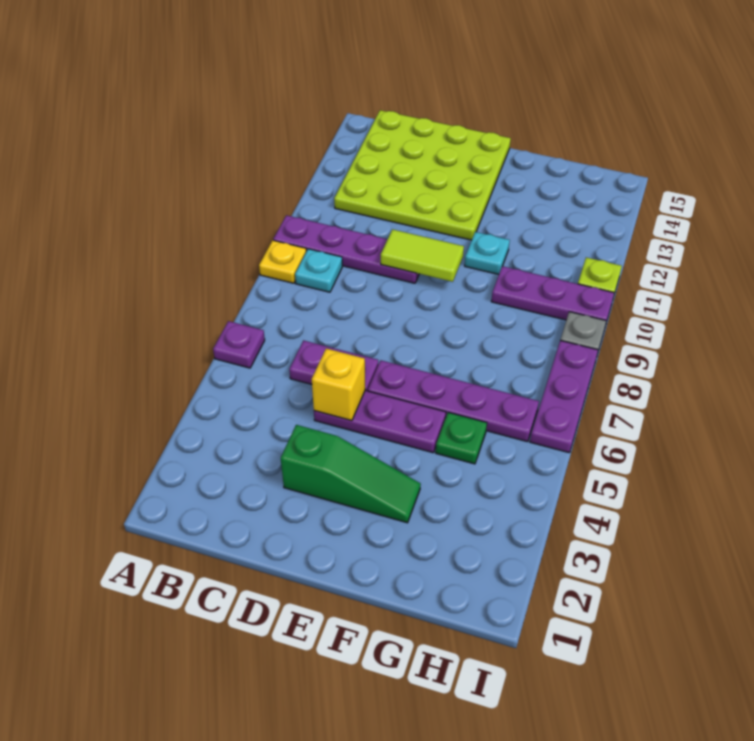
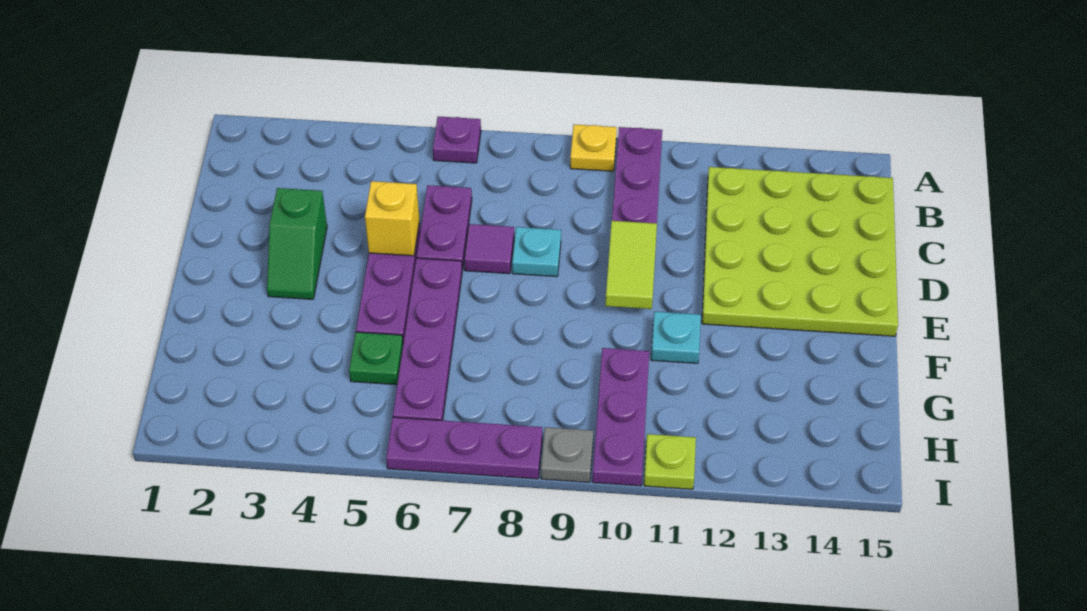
cyan plate B9 level 1 -> cyan plate D8 level 1
green slope D3:F3 level 1 top D -> green slope D3:E3 level 1 top D
none -> purple tile D7 level 1

